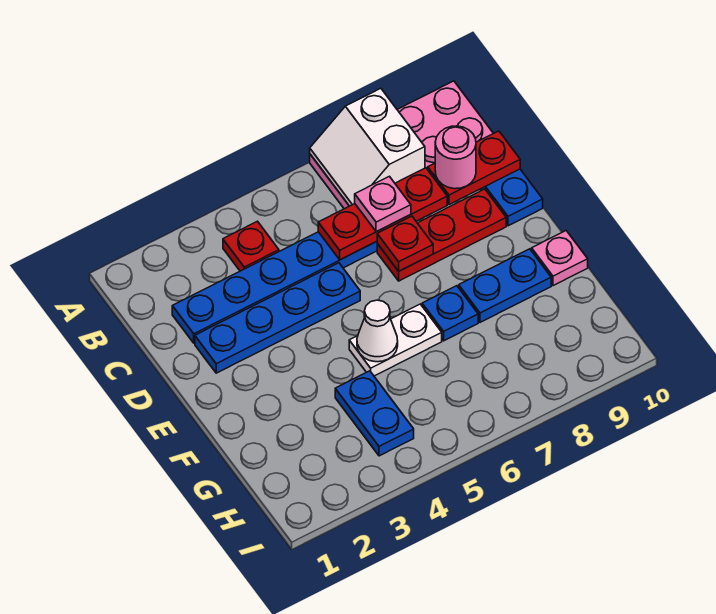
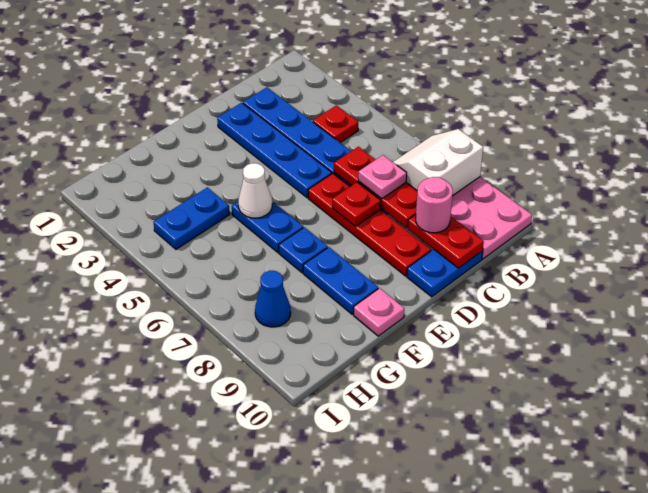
red plate D7:D9 level 1 -> red plate D6:D9 level 1
white plate F5:F6 level 1 -> blue plate F5:F6 level 1
none -> blue cone H8 level 1

